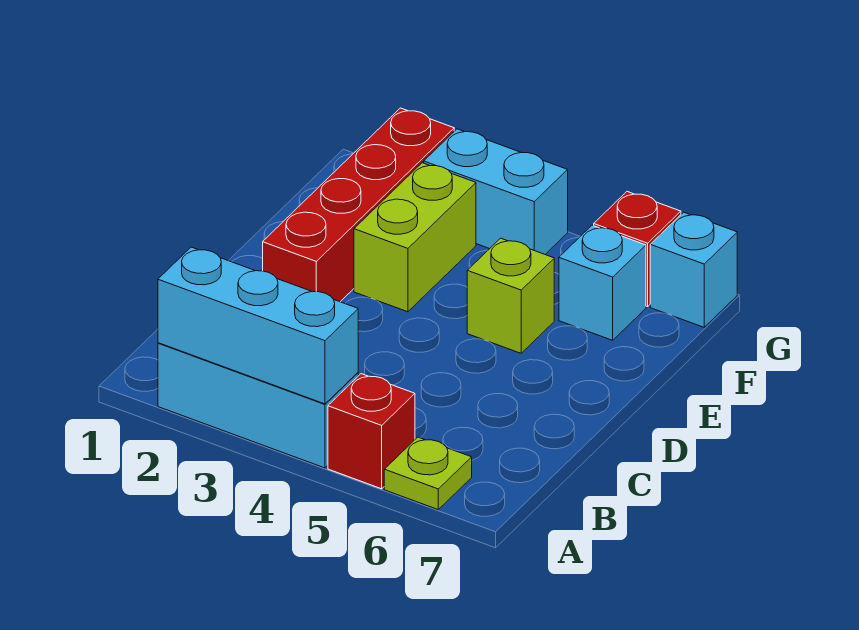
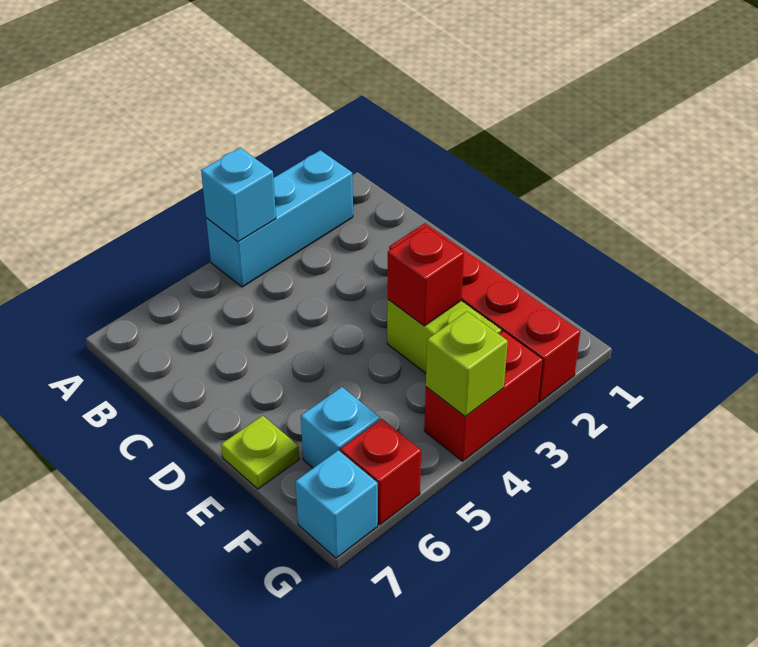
cyan brick A2:A4 level 2 -> cyan brick A4 level 2
red brick A5 level 1 -> red brick E3 level 2
lime plate A6 level 1 -> lime plate E7 level 1
lime brick E5 level 1 -> lime brick G4 level 2
cyan brick G3:G4 level 1 -> red brick G3:G4 level 1

